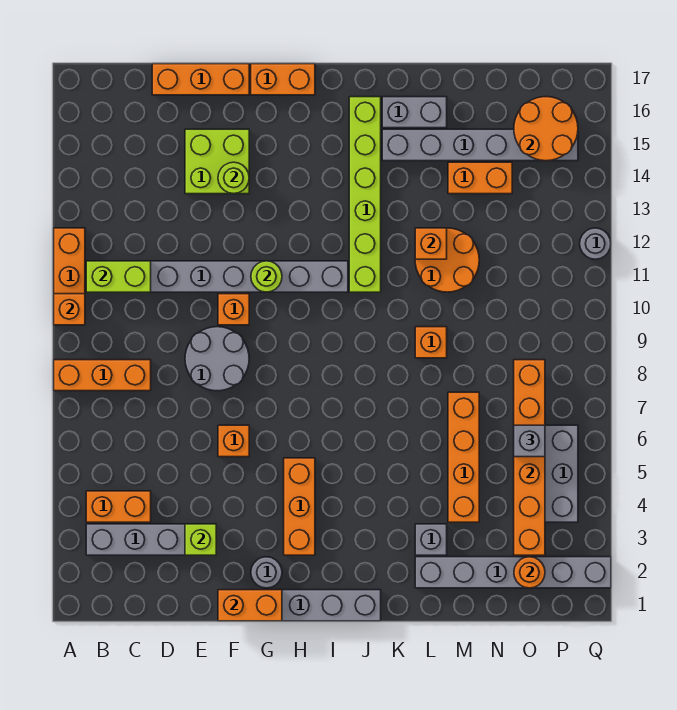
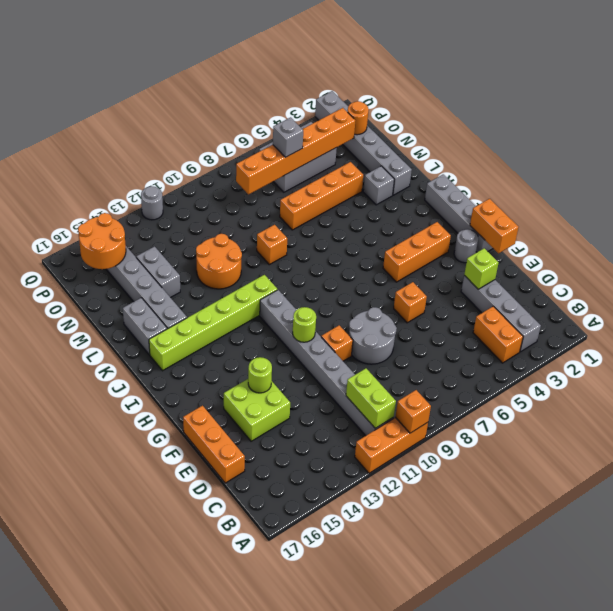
orange brick A8:C8 level 1 -> none
orange brick G17:H17 level 1 -> none
orange brick L12 level 2 -> none
orange brick M14:N14 level 1 -> grey brick M14:N14 level 1

